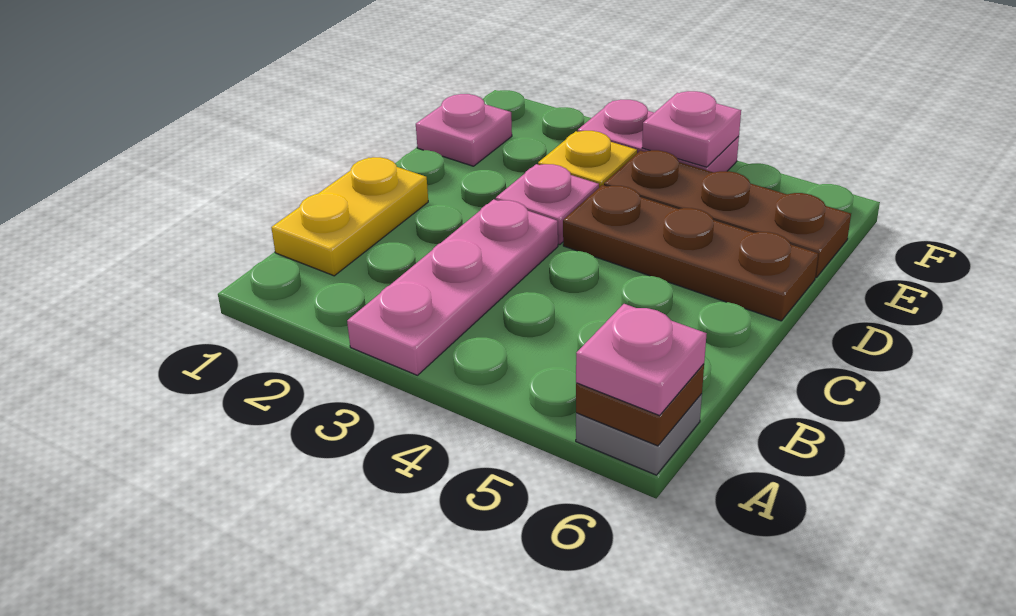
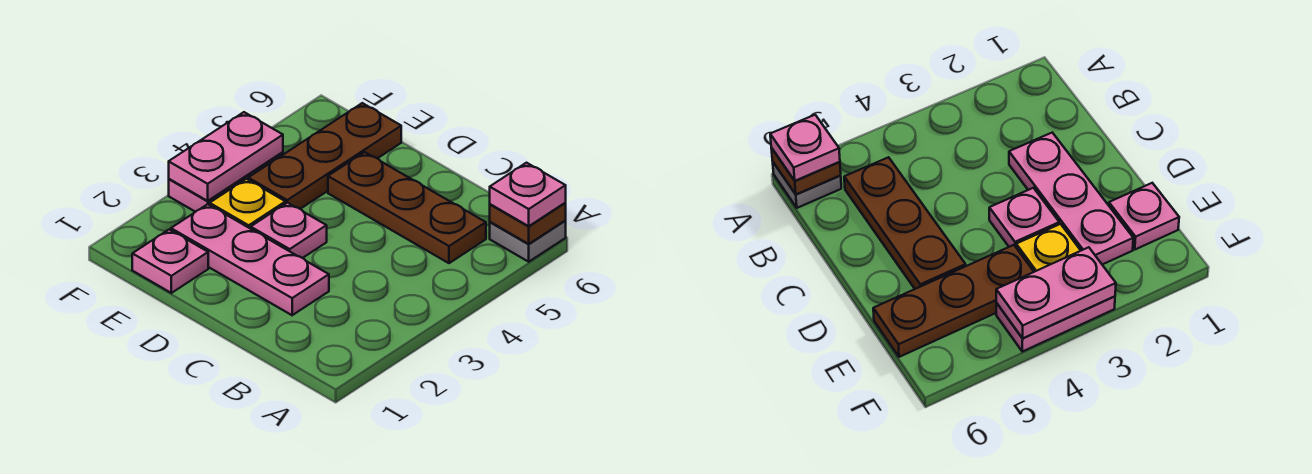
pink plate A3:C3 level 1 -> pink plate C2:E2 level 1
yellow plate B1:C1 level 1 -> none
brown plate D4:D6 level 1 -> brown plate B5:D5 level 1
pink plate F4 level 2 -> pink plate F3:F4 level 2

